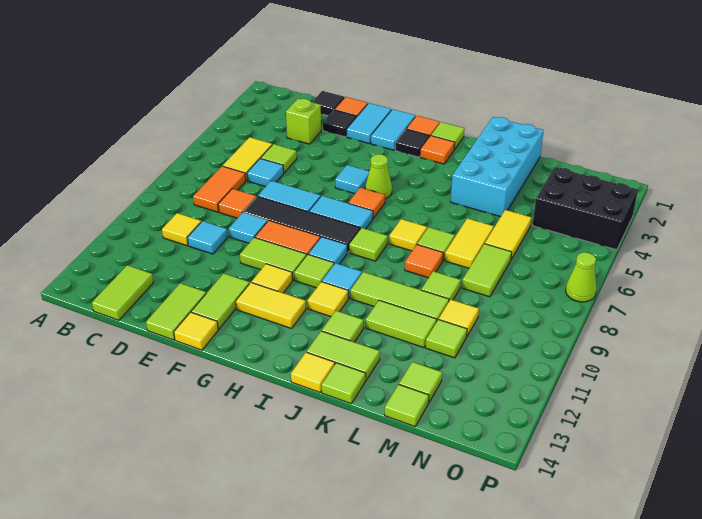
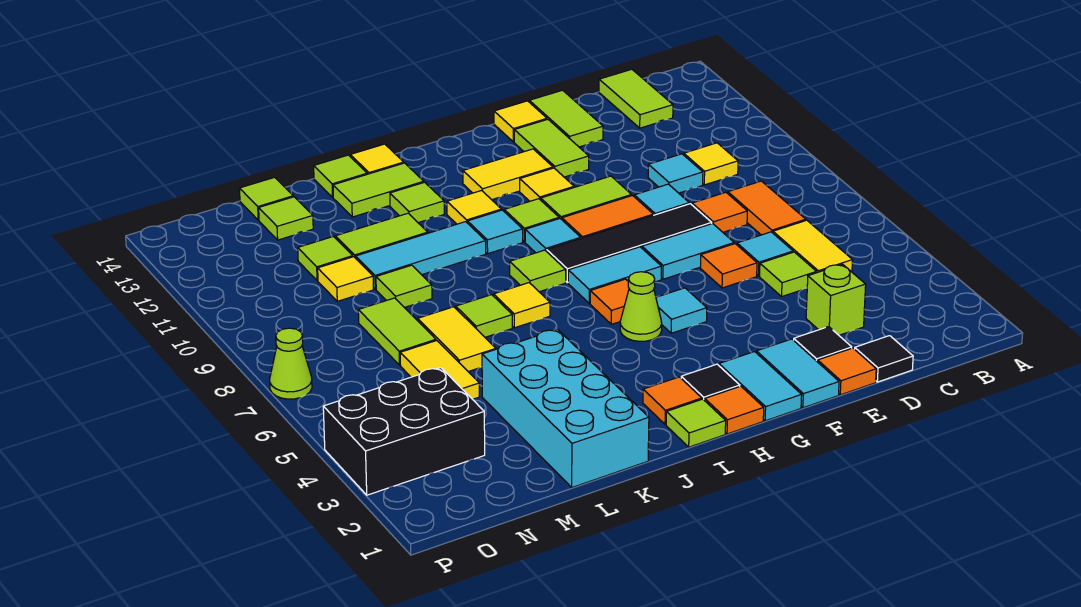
lime tile J10:L10 level 1 -> cyan tile J10:L10 level 1
orange tile K8 level 1 -> orange tile E6 level 1

